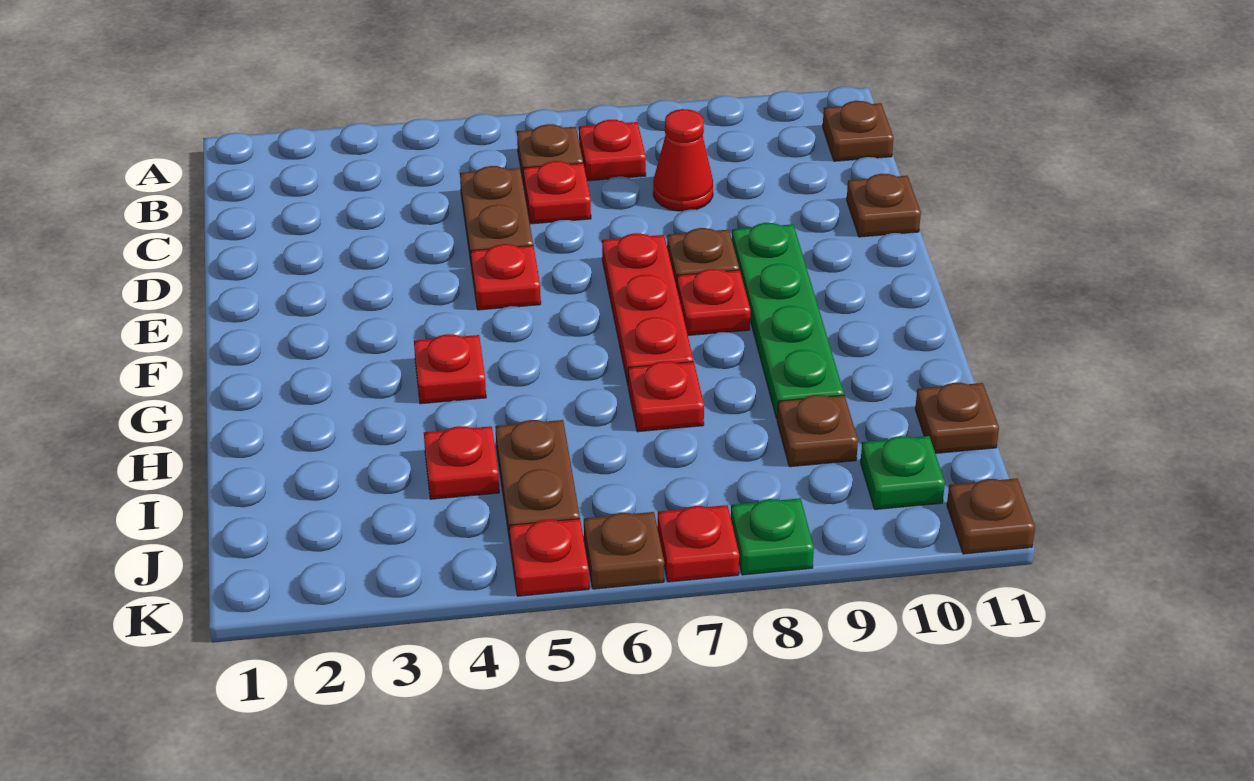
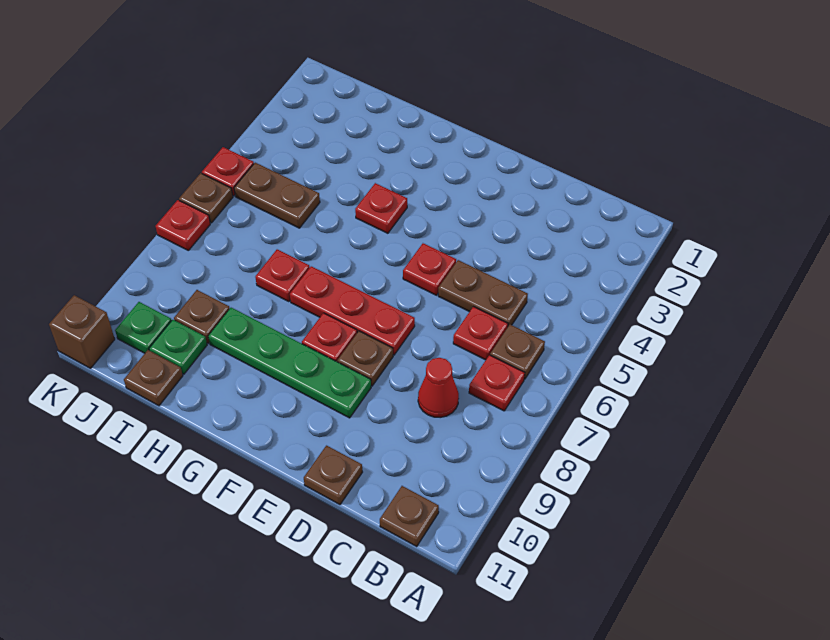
red plate I4 level 1 -> none
green plate K8 level 1 -> green plate I10 level 1
brown plate K11 level 1 -> brown brick K11 level 1

